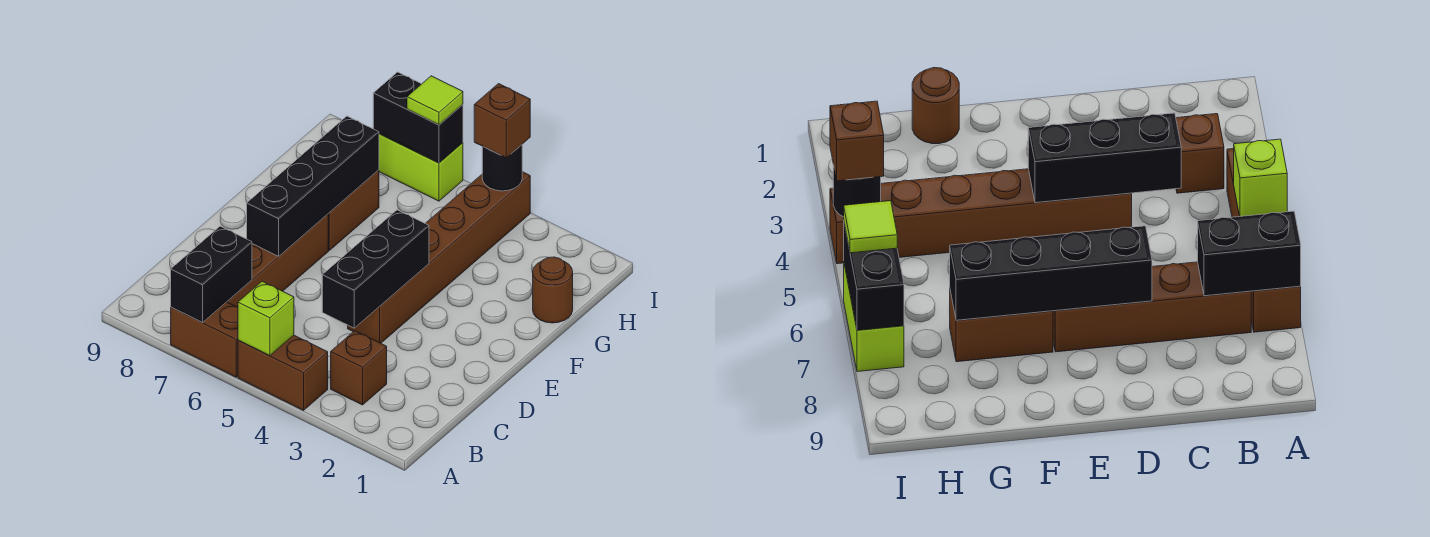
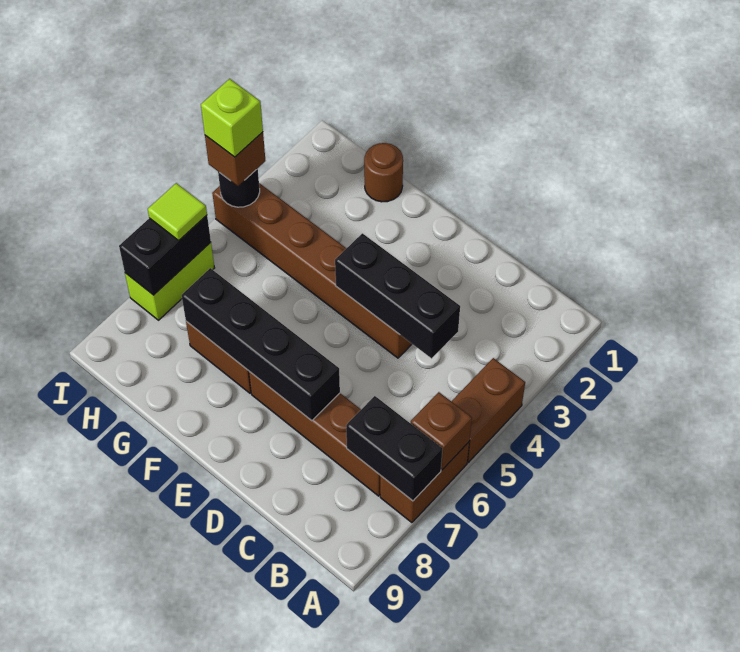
lime brick A5 level 2 -> lime brick I4 level 4
brown brick B3 level 1 -> brown brick A6 level 2

